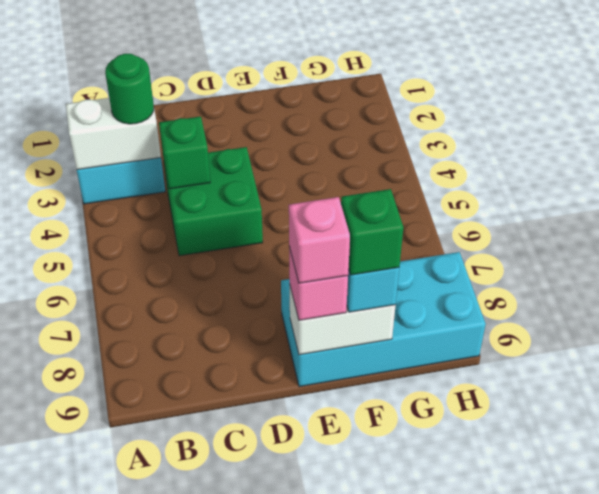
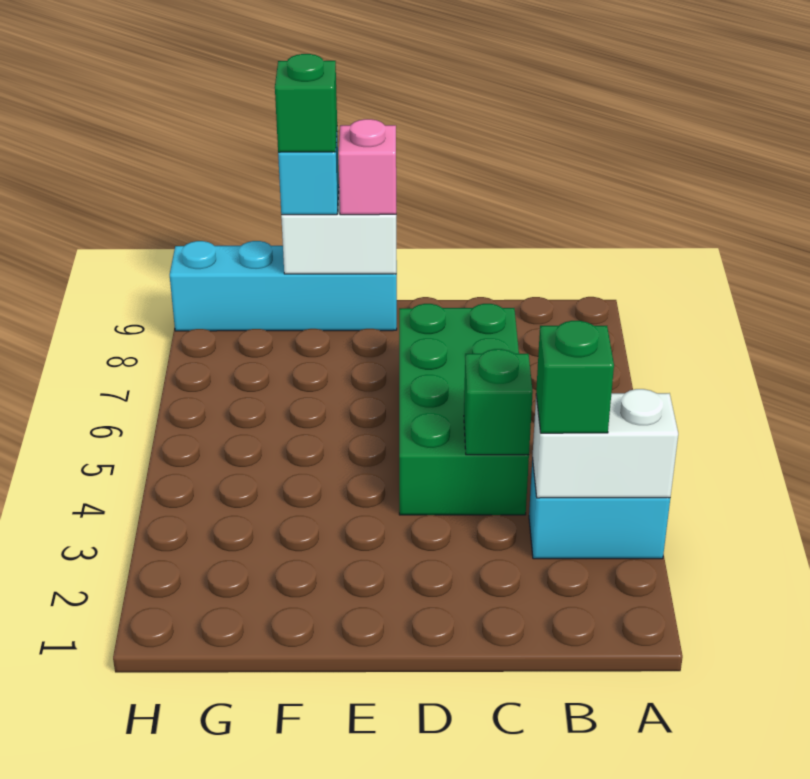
green round brick B3 level 3 -> green brick B3 level 3
green brick C4:D5 level 1 -> green brick C4:D7 level 1
cyan brick E8:H9 level 1 -> cyan brick E9:H9 level 1
pink brick E9 level 4 -> none

